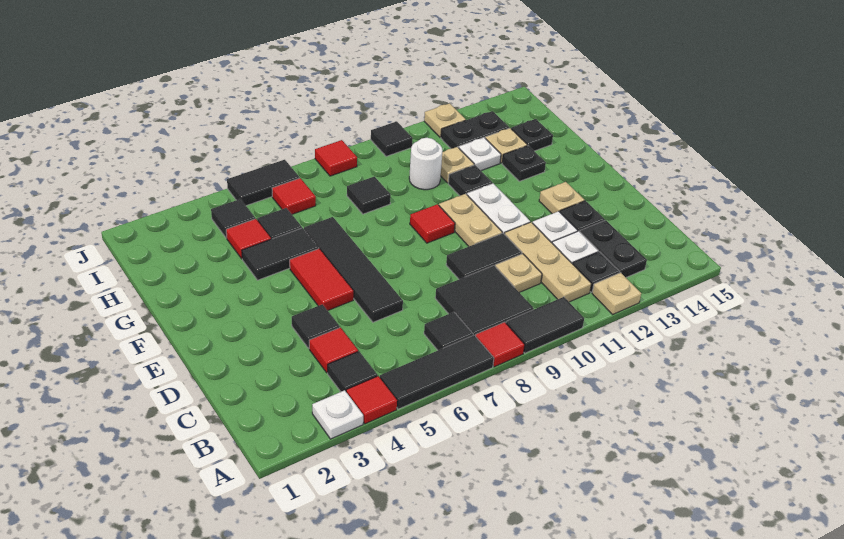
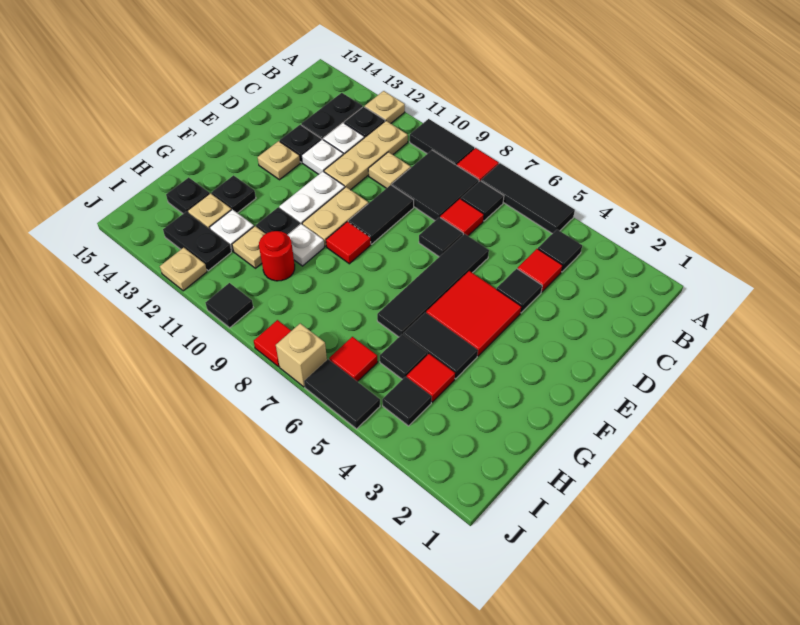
white plate A3 level 1 -> white plate G10 level 1
red tile A4 level 1 -> red tile C7 level 1
black tile D9:D10 level 1 -> black tile D9:E9 level 1
red tile E5:F5 level 1 -> red tile E4:F5 level 1
black tile H8 level 1 -> black tile D7 level 1
white round brick H10 level 1 -> red round brick H10 level 1
none -> tan brick J7 level 1

